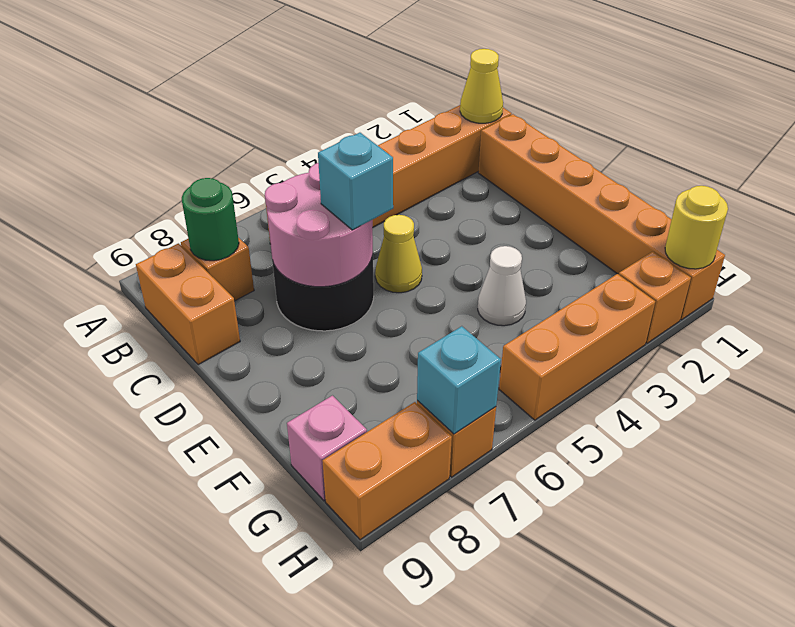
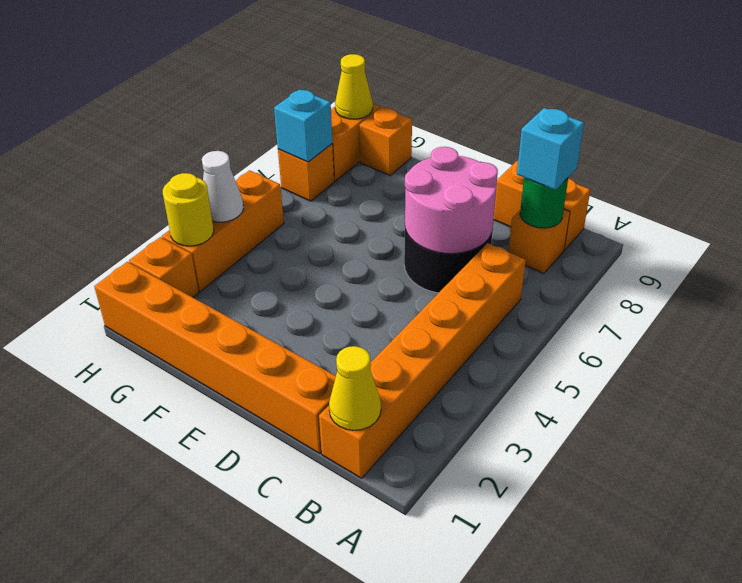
yellow cone D5 level 1 -> yellow cone H9 level 2
cyan brick D6 level 3 -> cyan brick B8 level 3
white cone F4 level 1 -> white cone H4 level 2
pink brick G9 level 1 -> orange brick G9 level 1
yellow round brick H1 level 2 -> yellow round brick H3 level 2

